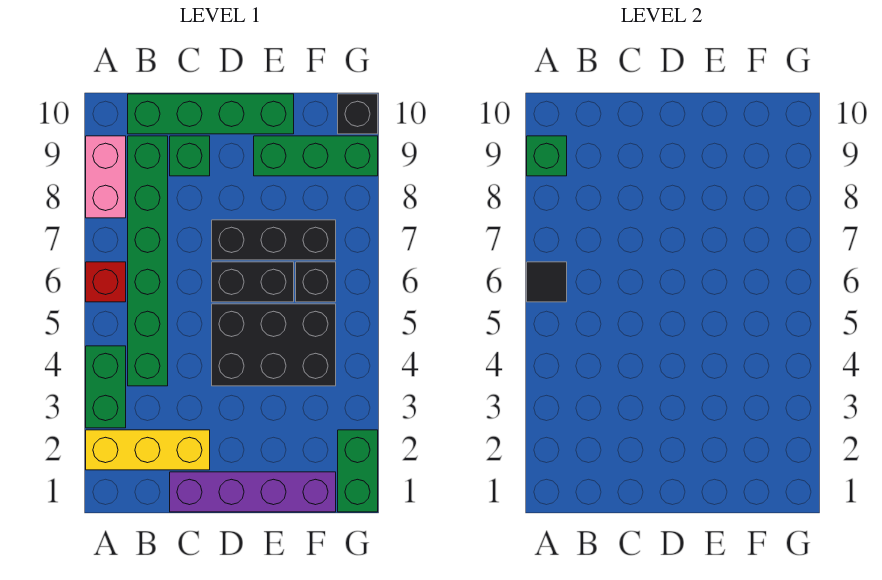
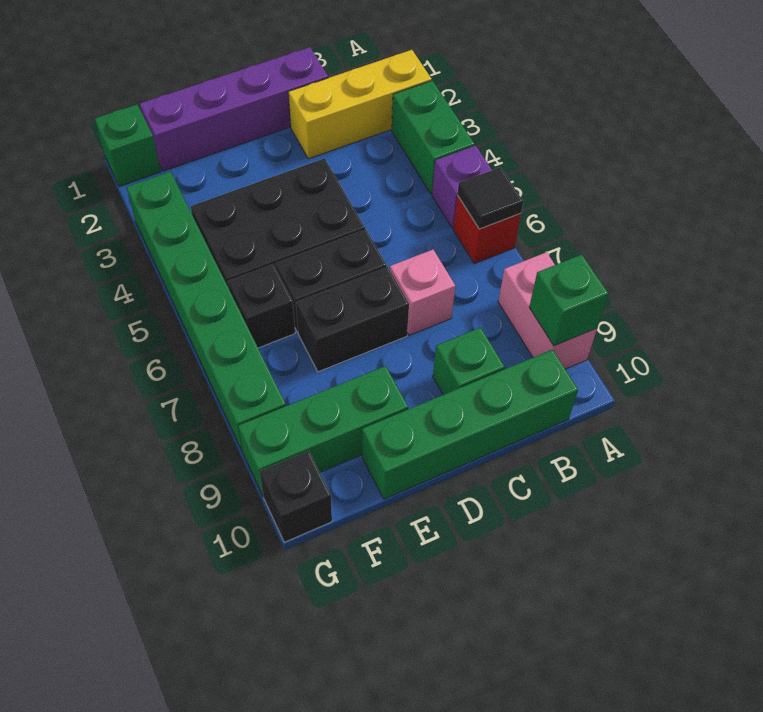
none -> purple brick A5 level 1
green brick B4:B9 level 1 -> green brick G3:G8 level 1
none -> pink brick C7 level 1
black brick D7:F7 level 1 -> black brick D7:E7 level 1
green brick G1:G2 level 1 -> green brick G1 level 1

